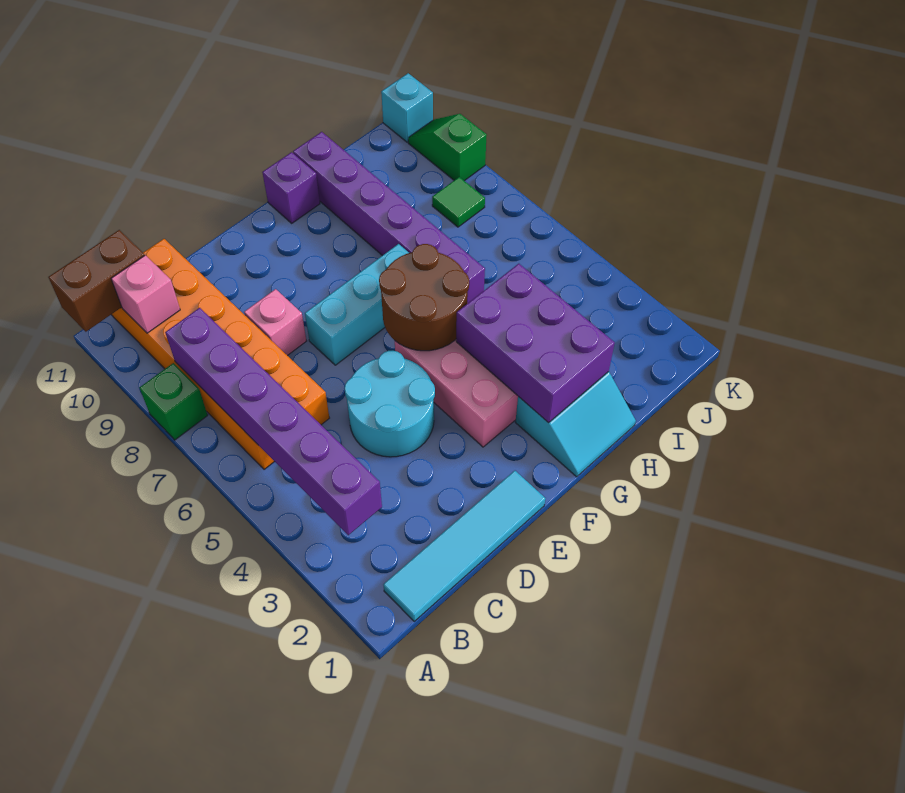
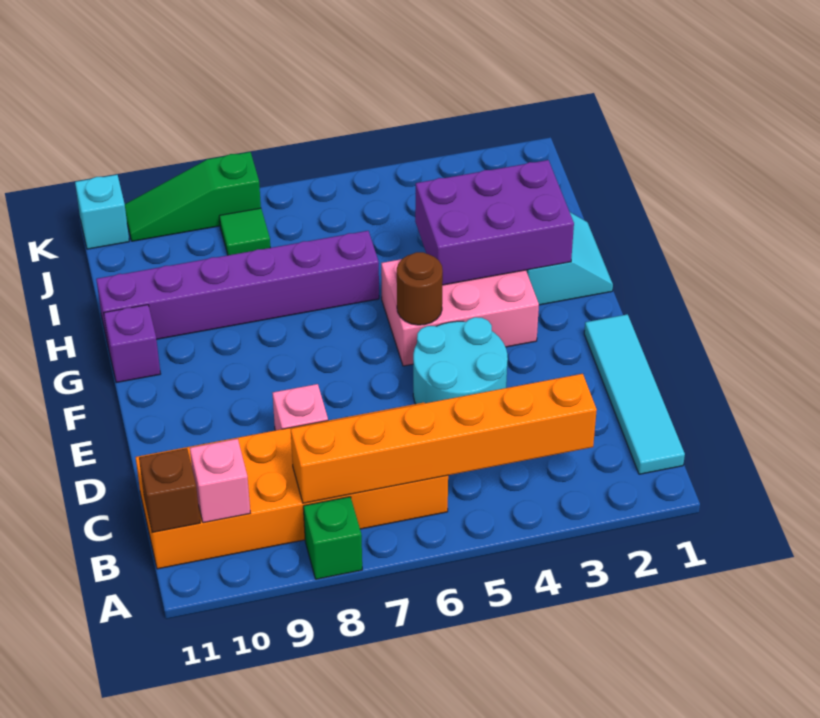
brown brick A11:B11 level 2 -> brown brick B11 level 2
purple brick B3:B8 level 2 -> orange brick B3:B8 level 2
cyan brick E7:G7 level 1 -> none
brown round brick F5:G6 level 2 -> brown round brick F5 level 2
green slope K9:K10 level 1 top 9 -> green slope K8:K10 level 1 top 8

